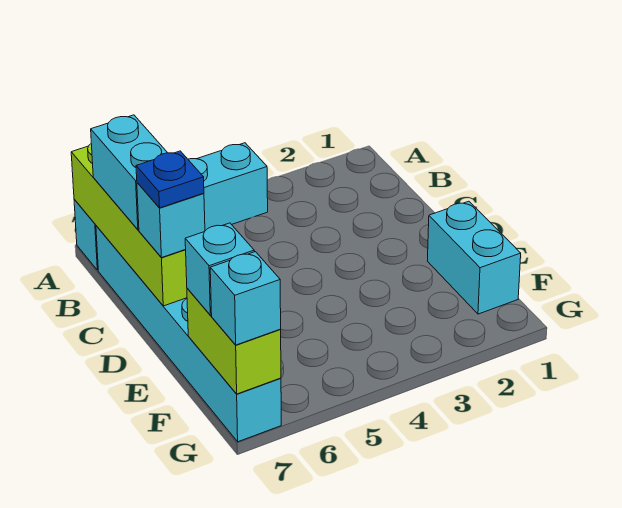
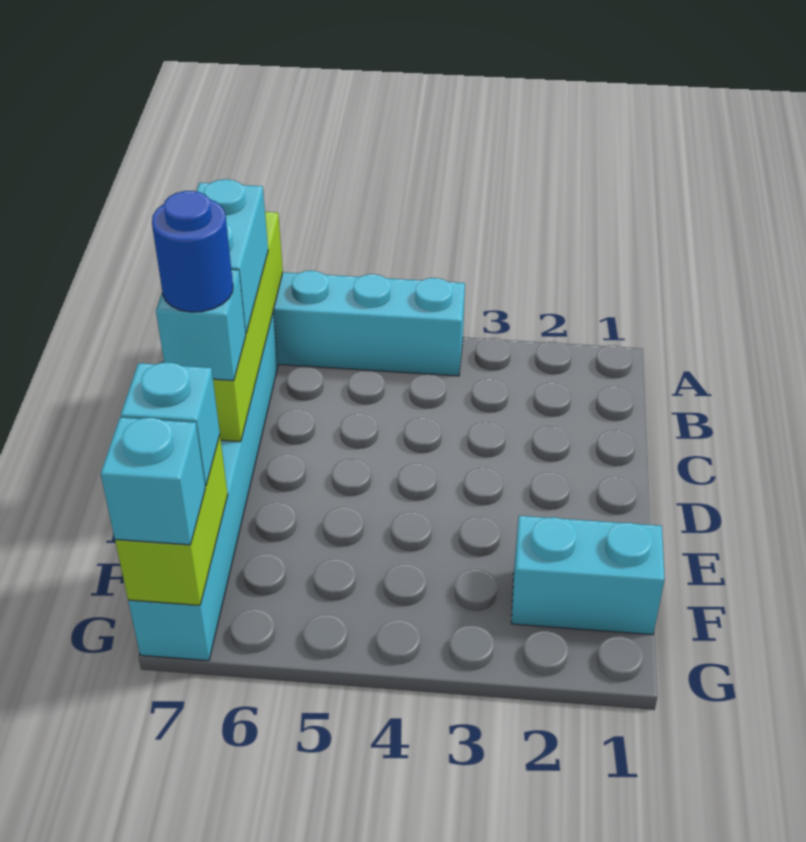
blue plate D7 level 4 -> blue round brick D7 level 4
cyan brick E1:F1 level 1 -> cyan brick F1:F2 level 1

